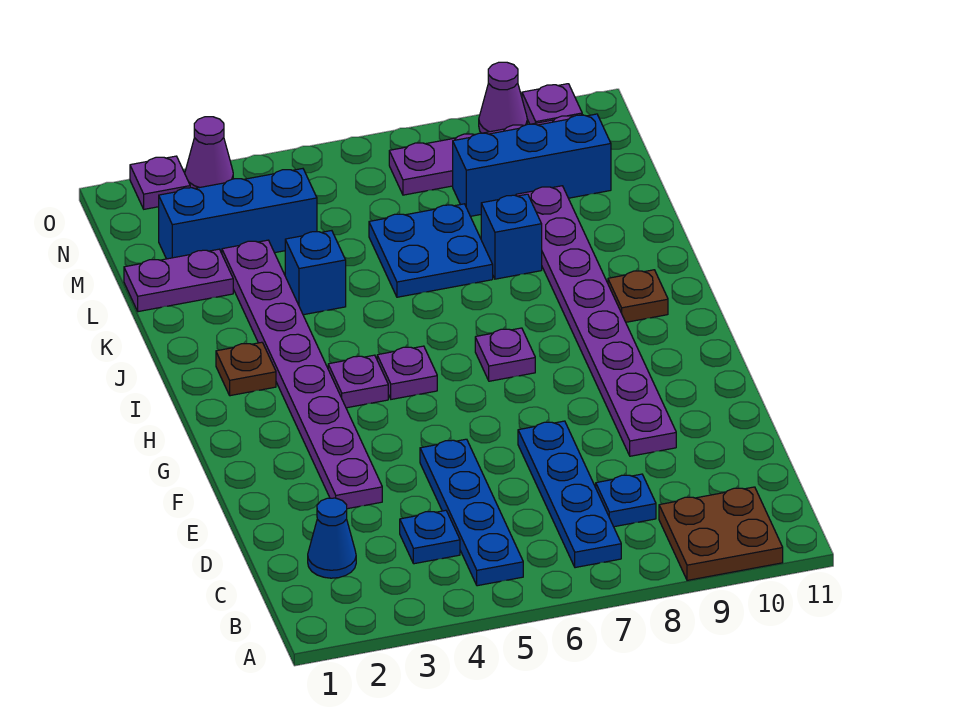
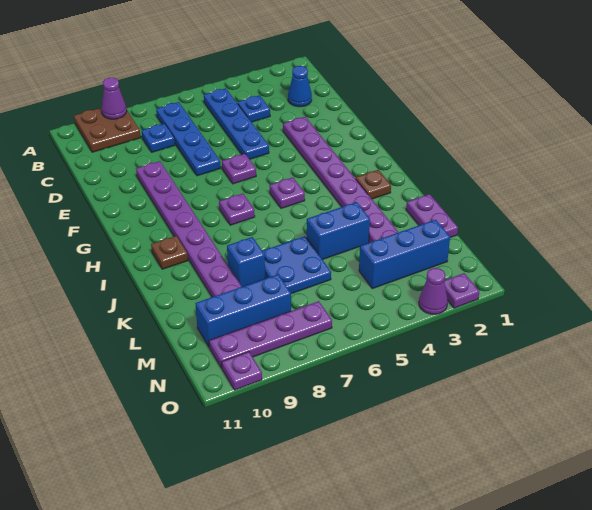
purple plate H4 level 1 -> purple plate F6 level 1
blue brick K4 level 1 -> blue brick K4:K5 level 1
purple plate L1:L2 level 1 -> purple plate K1:L1 level 1
purple cone O9 level 1 -> purple cone A9 level 2

